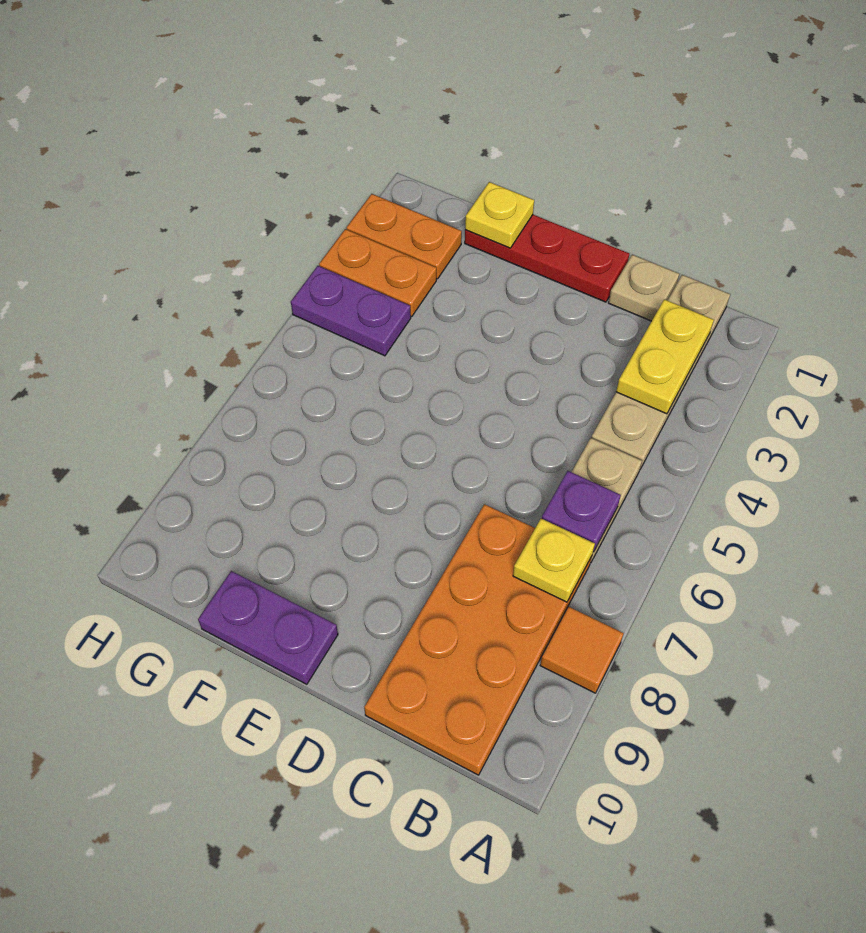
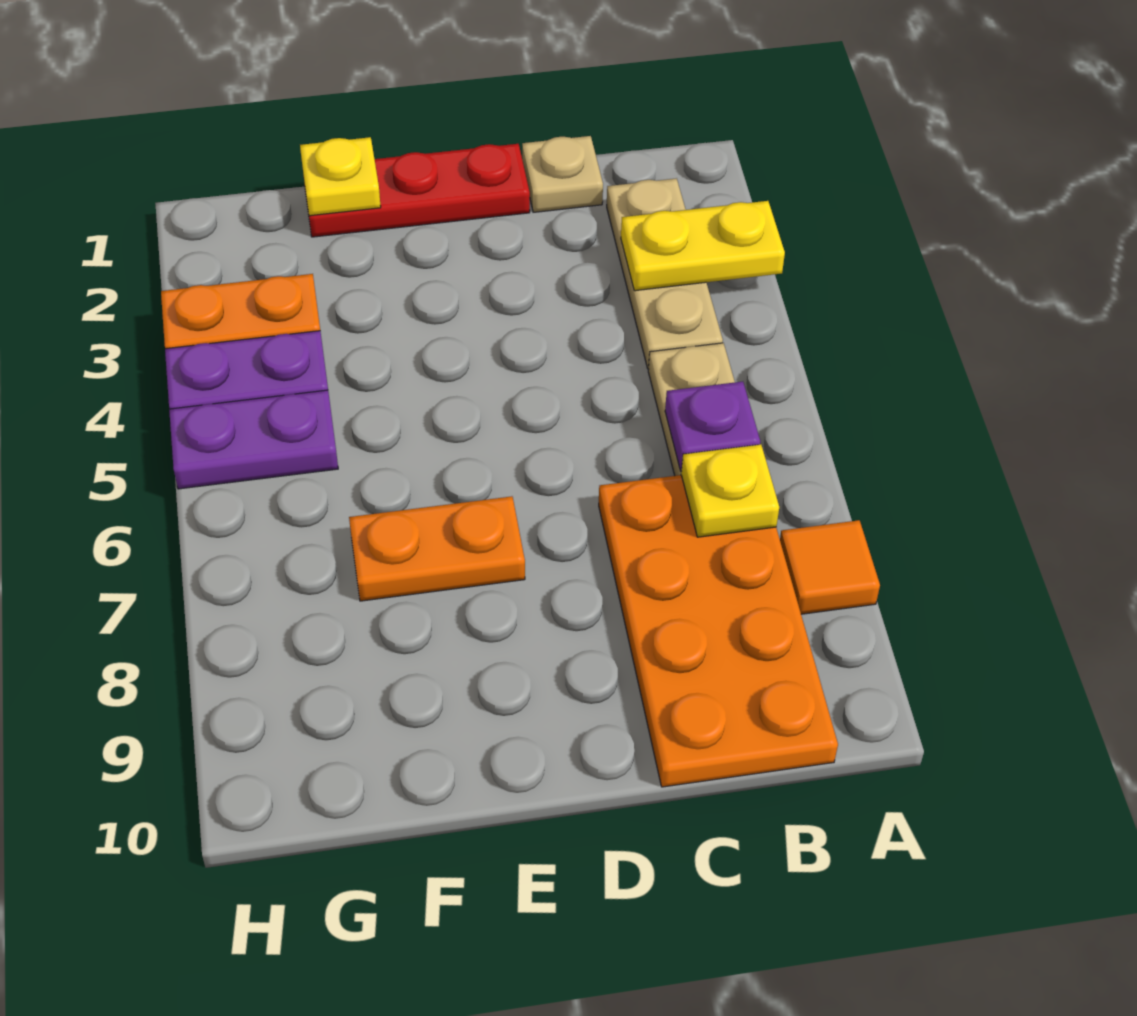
tan plate B1:B4 level 1 -> tan plate B2:B4 level 1
yellow plate B2:B3 level 2 -> yellow plate A3:B3 level 2
purple plate E10:F10 level 1 -> purple plate G5:H5 level 1
orange plate G2:H2 level 1 -> orange plate E7:F7 level 1

